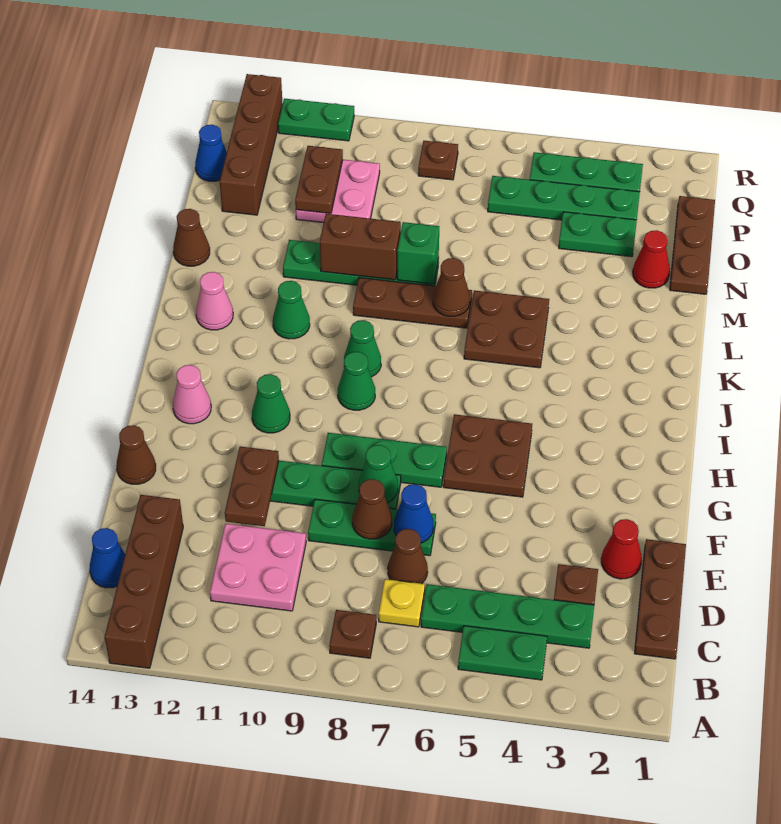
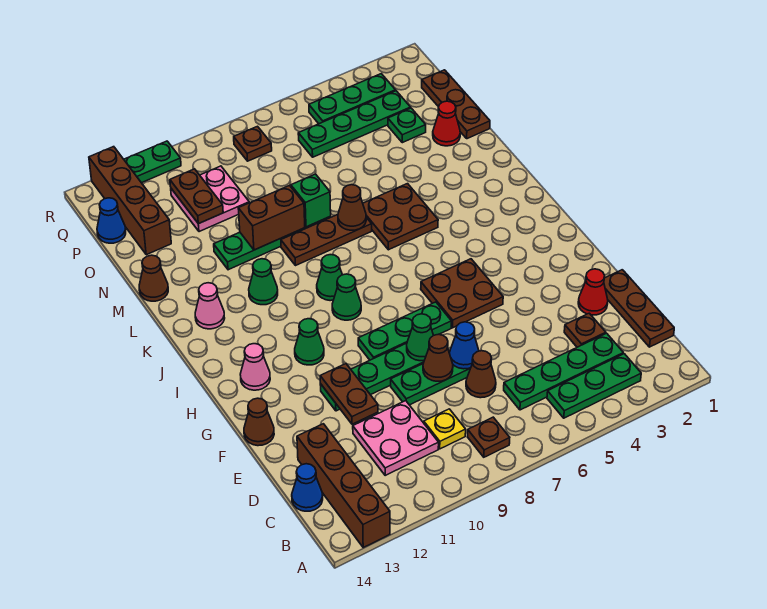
green plate B4:B5 level 1 -> green plate B3:B5 level 1
yellow plate C7 level 1 -> yellow plate C9 level 1
green plate O3:O4 level 1 -> green plate O3 level 1

